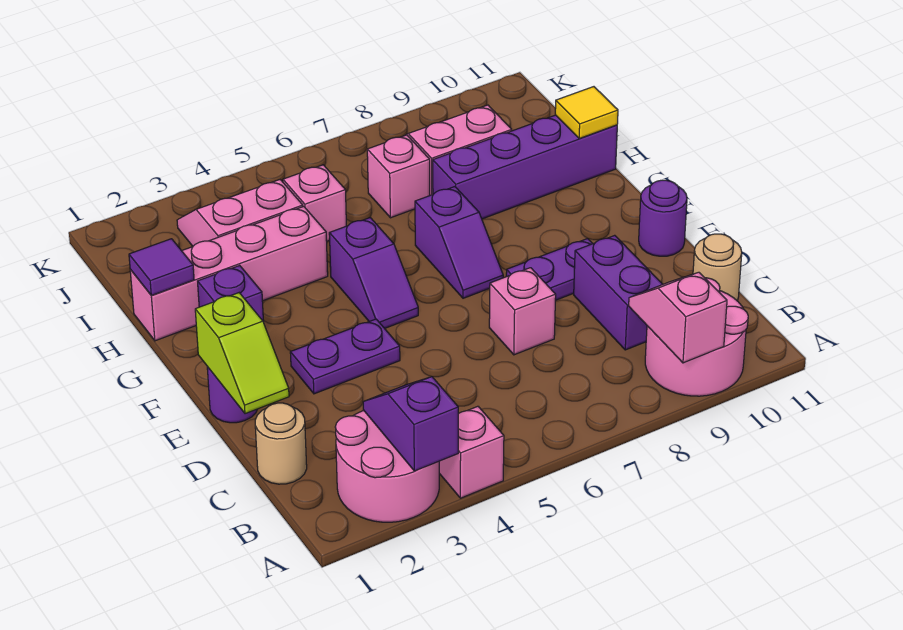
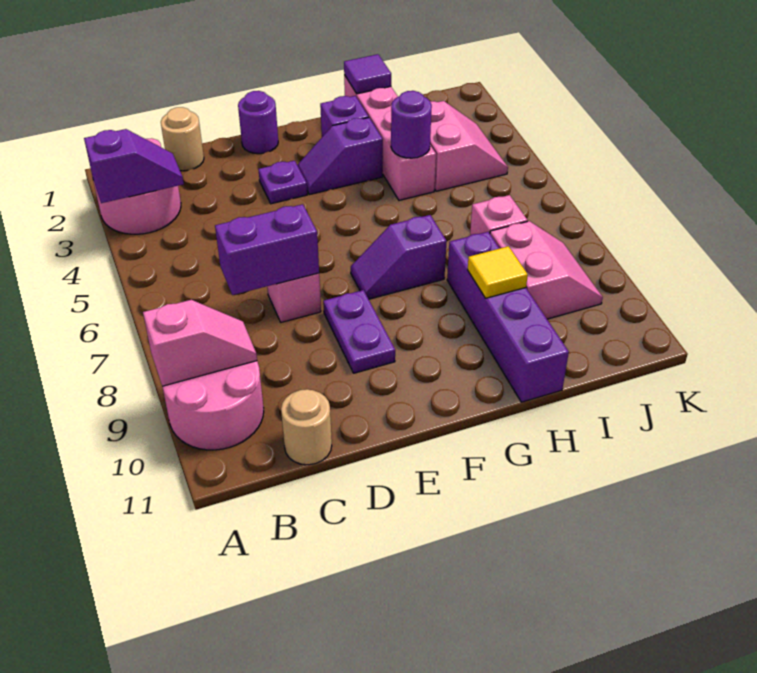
pink brick A4 level 1 -> none
purple brick C9:D9 level 1 -> purple brick C7:D7 level 2
lime slope D1:E1 level 2 top E -> none
purple plate E3:E4 level 1 -> purple plate E3 level 1
purple round brick E11 level 1 -> purple round brick H4 level 2
purple slope F5:G5 level 1 top G -> purple slope F3:G3 level 1 top G
yellow tile H11 level 2 -> yellow tile H9 level 2
pink brick I5 level 1 -> none

